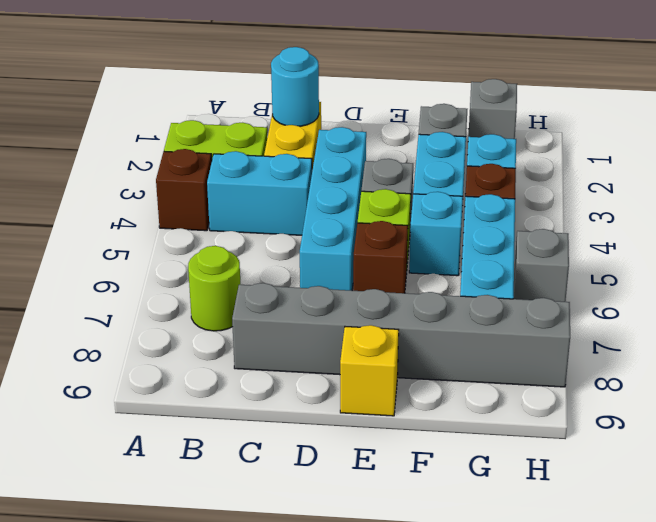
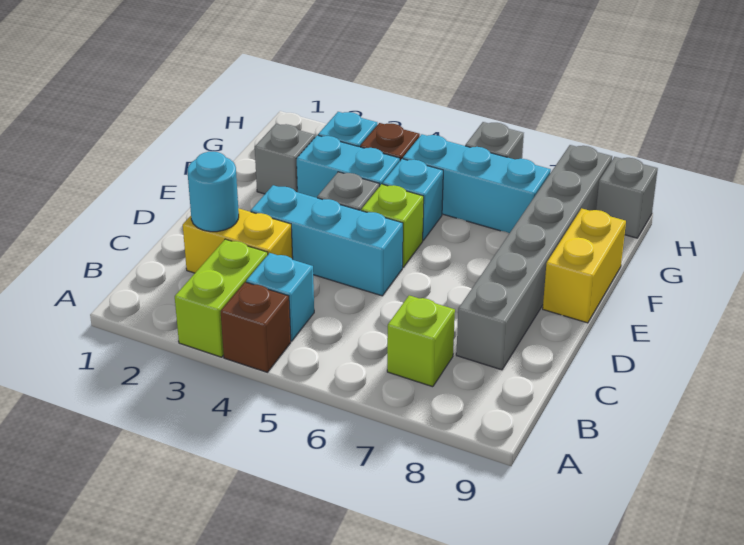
cyan brick B4:C4 level 1 -> cyan brick B4 level 1
lime round brick B7 level 1 -> lime brick B7 level 1
cyan brick D3:D6 level 1 -> cyan brick D3:D5 level 1
brown brick E6 level 1 -> none
yellow brick E9 level 1 -> yellow brick E9:F9 level 1
grey brick G1 level 1 -> grey brick H9 level 1

